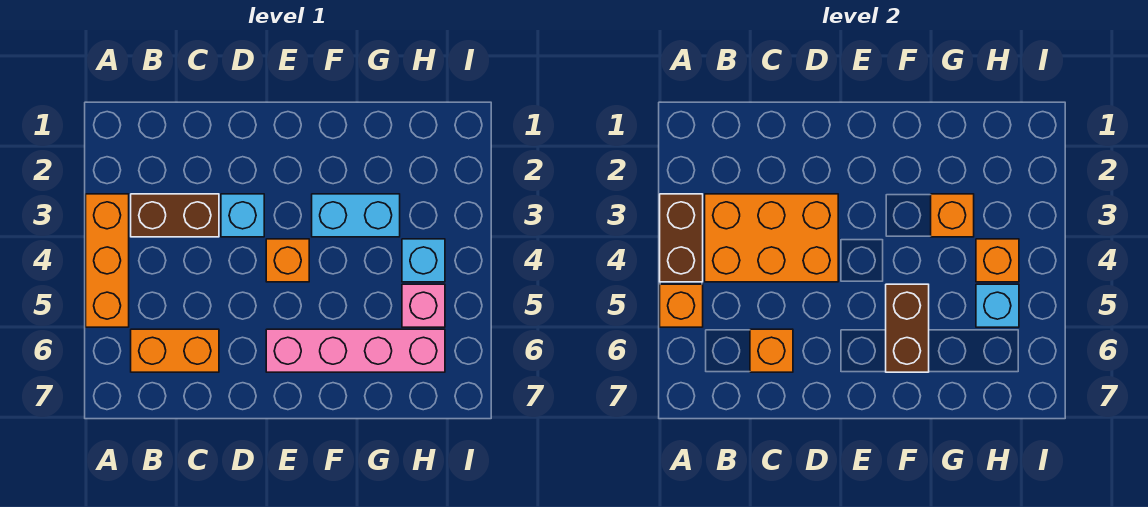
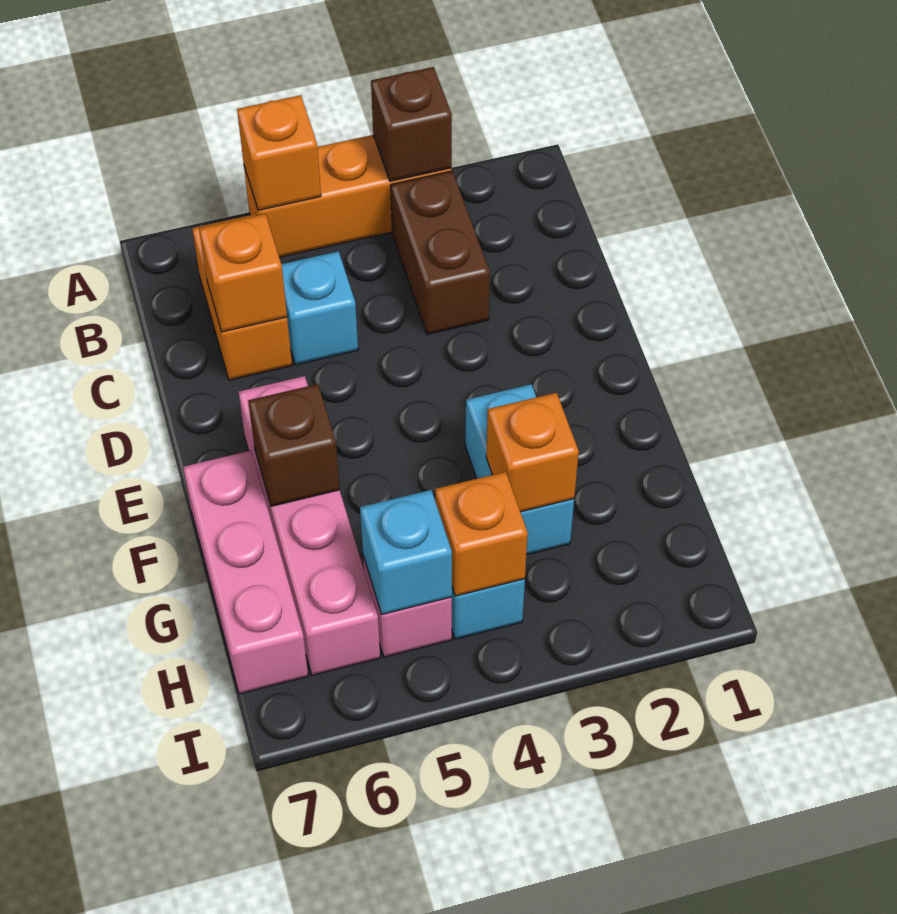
brown brick A3:A4 level 2 -> brown brick A3 level 2
orange brick B3:D4 level 2 -> none
cyan brick D3 level 1 -> cyan brick C5 level 1
orange brick E4 level 1 -> none
brown brick F5:F6 level 2 -> brown brick F6 level 2
none -> pink brick F7:H7 level 1

